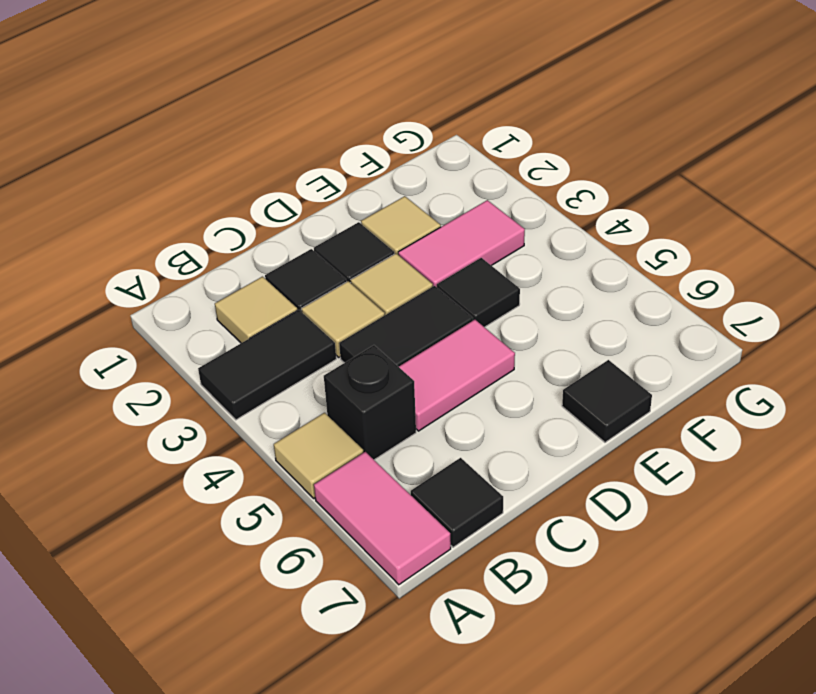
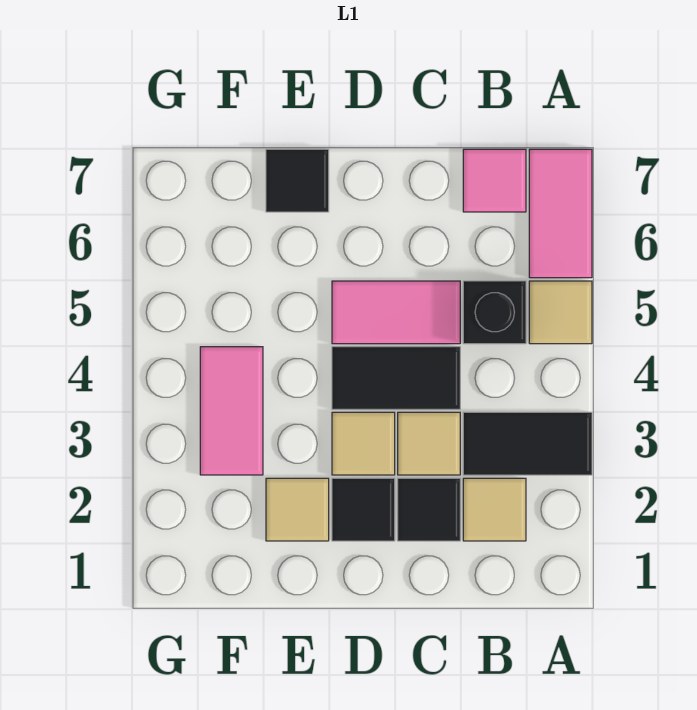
black tile B7 level 1 -> pink tile B7 level 1
pink tile E3:F3 level 1 -> pink tile F3:F4 level 1
black tile E4 level 1 -> none

